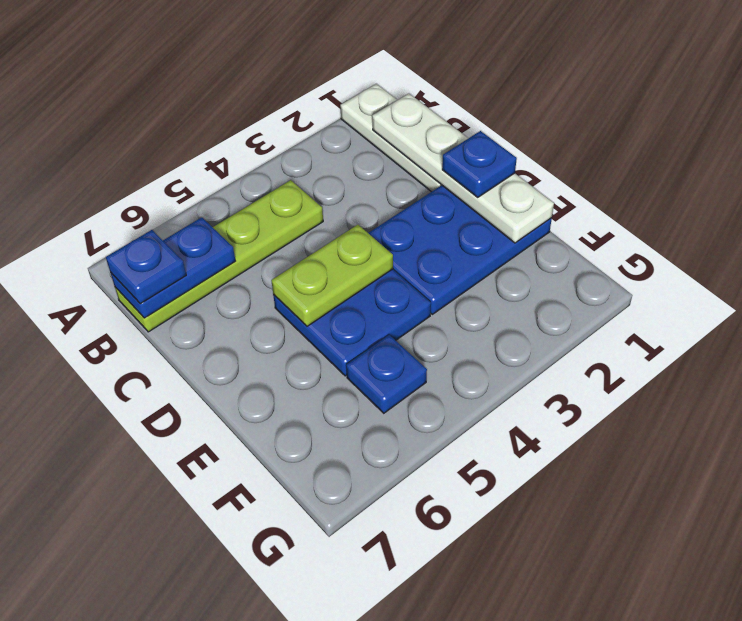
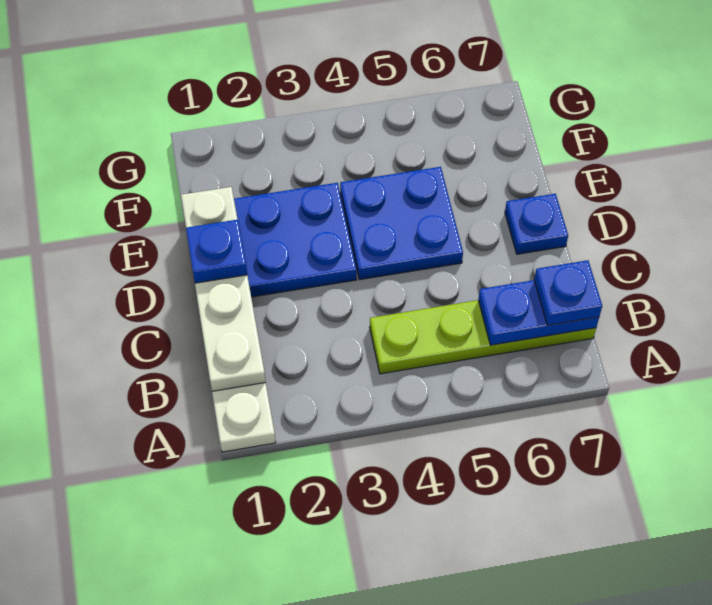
lime plate D4:D5 level 2 -> none
blue plate F5 level 1 -> blue plate D7 level 1

